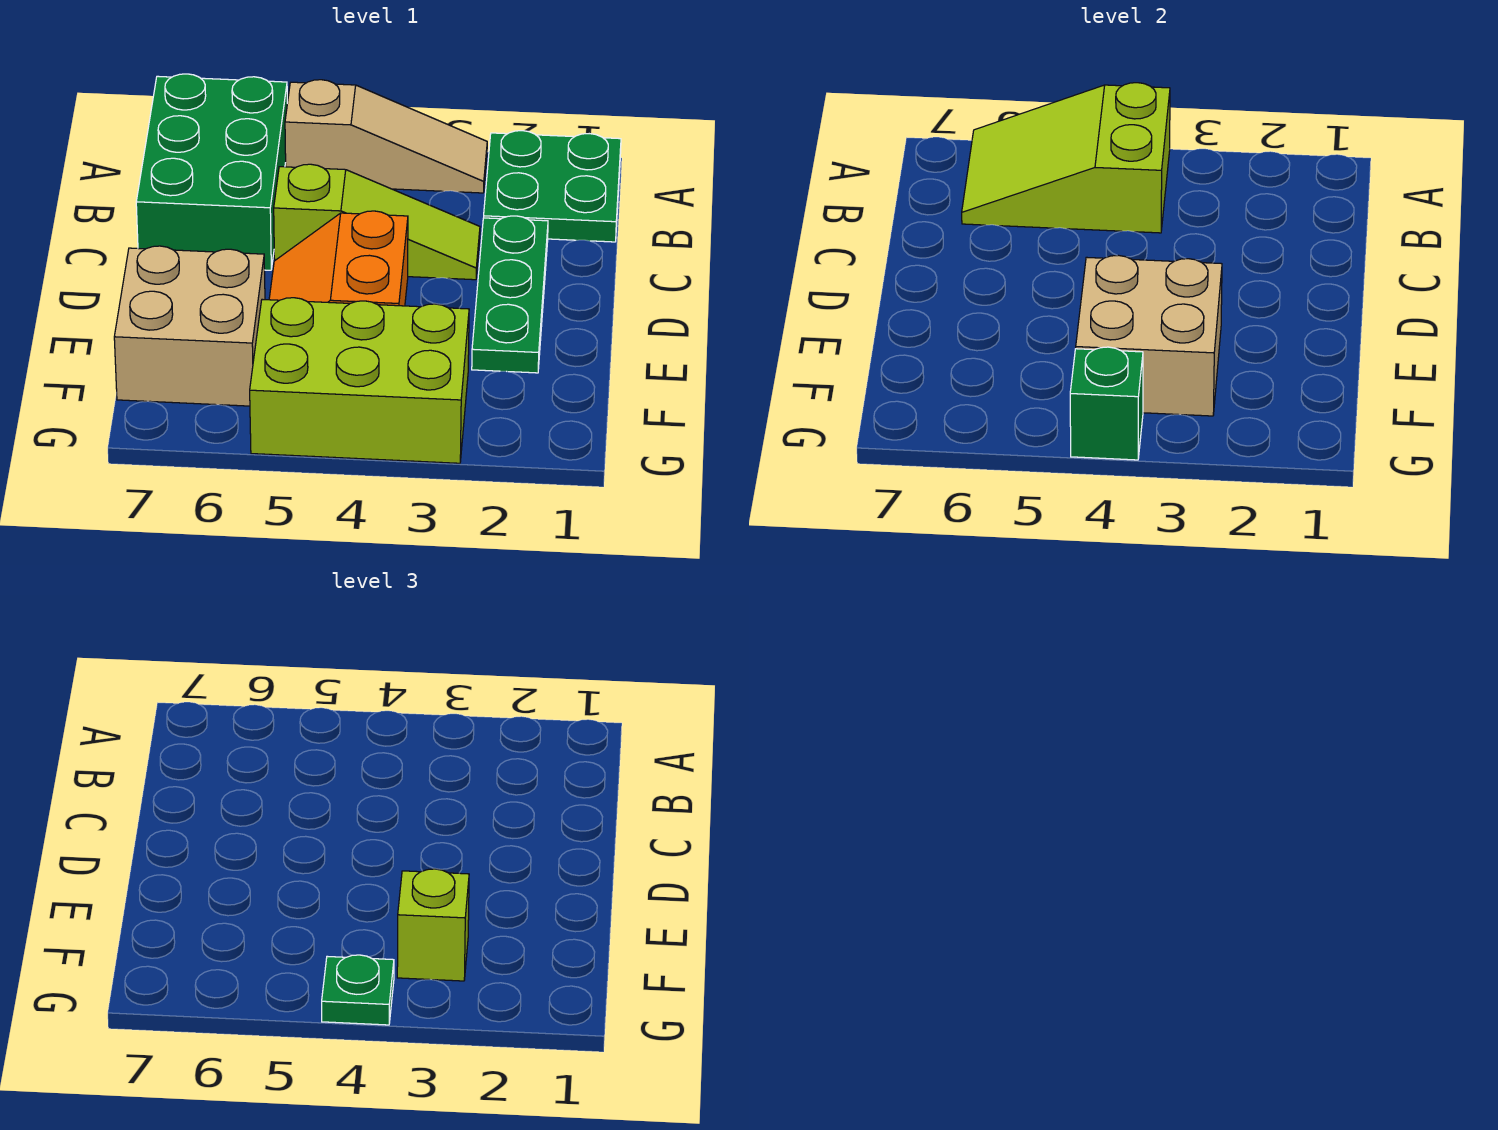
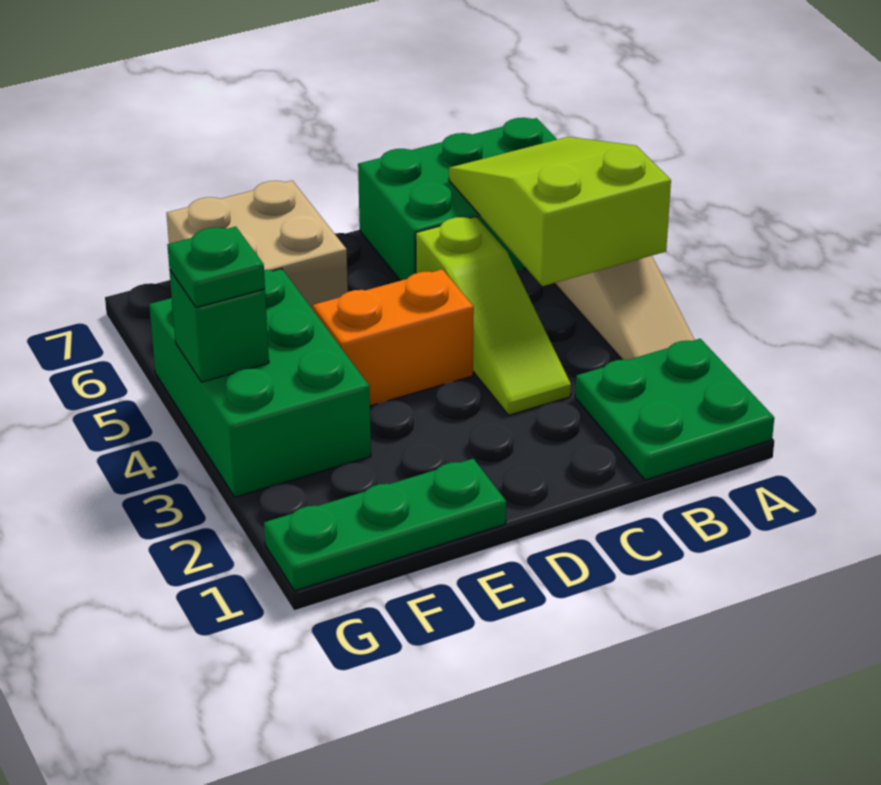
green plate C2:E2 level 1 -> green plate E1:G1 level 1
tan brick E3:F4 level 2 -> none
lime brick F3:G5 level 1 -> green brick F3:G5 level 1
lime brick F3 level 3 -> none

